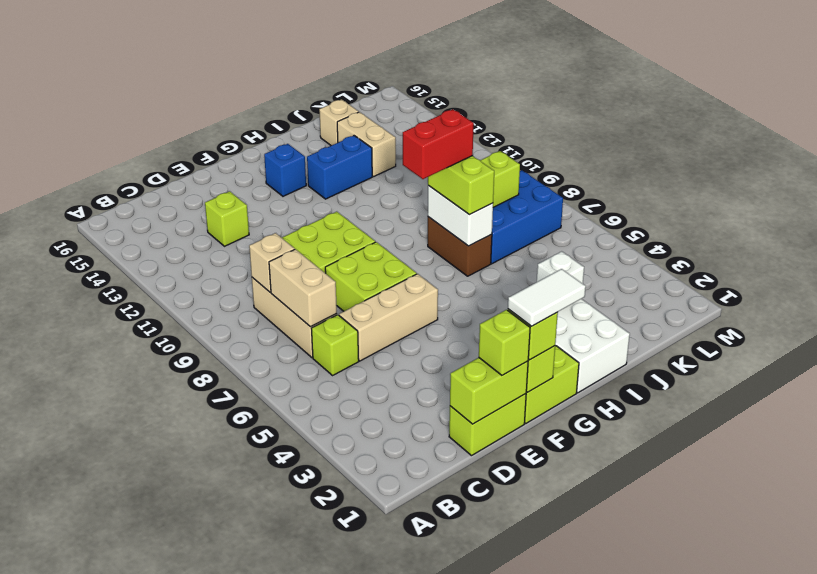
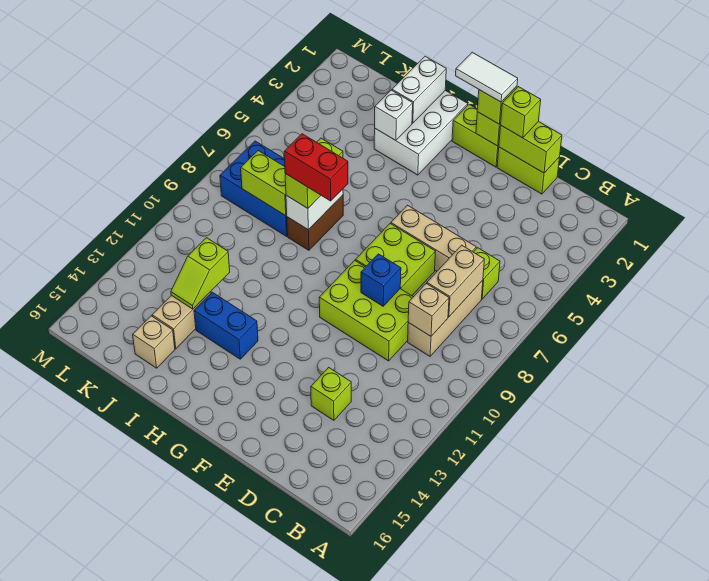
blue brick G14 level 1 -> blue brick E9 level 2
none -> white brick I1:I2 level 2
none -> lime slope J12:J13 level 2 top 12

